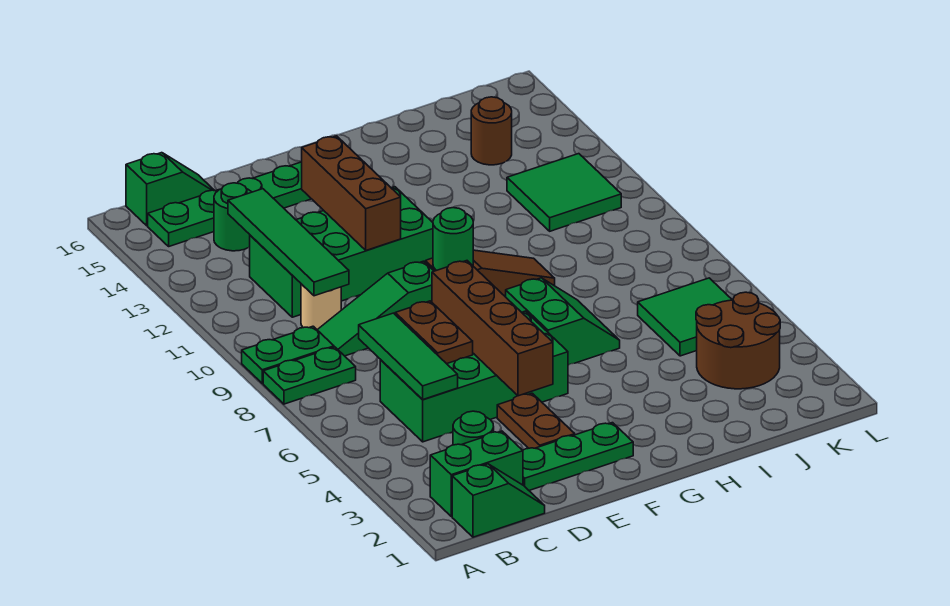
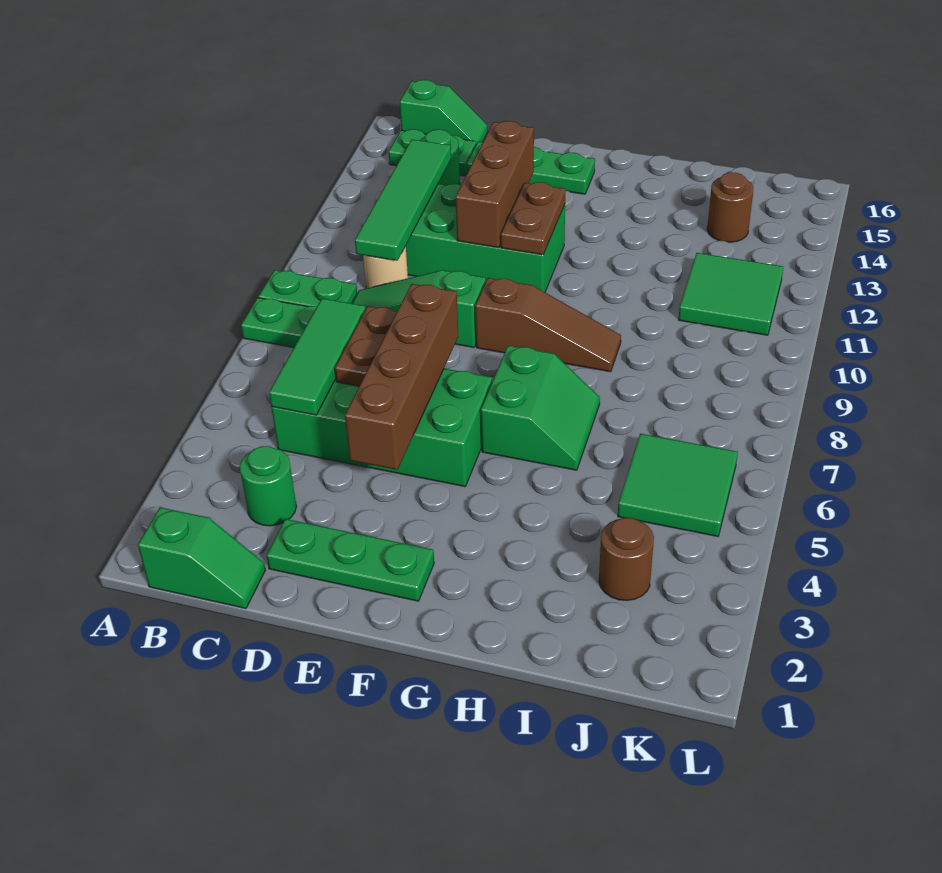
green brick B2:C2 level 1 -> none
brown plate E3:E4 level 1 -> brown plate F11:F12 level 2
green round brick F9 level 2 -> none
brown round brick J3:K4 level 1 -> brown round brick J3 level 1

